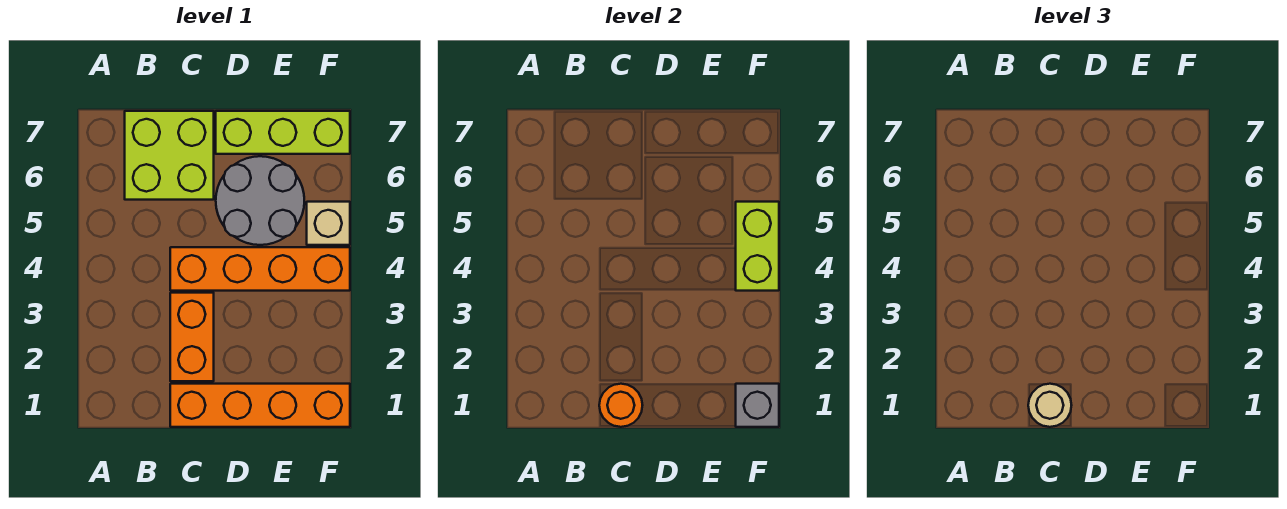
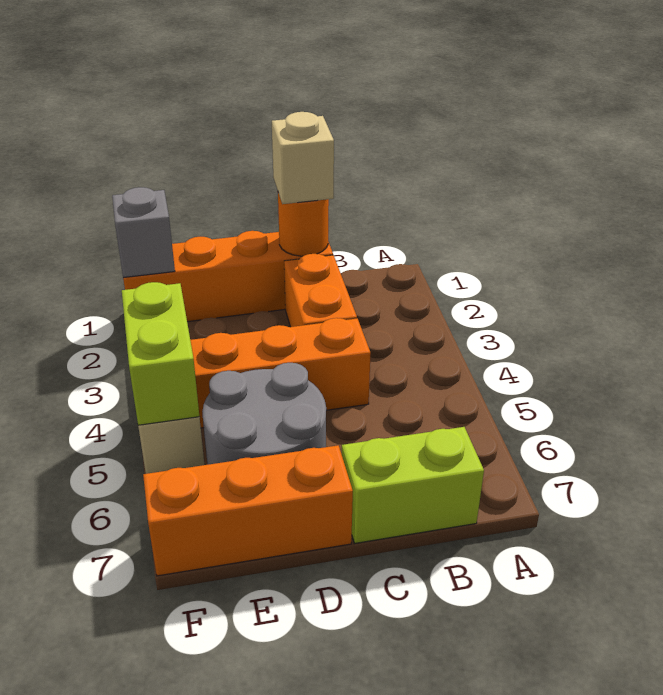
lime brick B6:C7 level 1 -> lime brick B7:C7 level 1
tan round brick C1 level 3 -> tan brick C1 level 3
lime brick D7:F7 level 1 -> orange brick D7:F7 level 1

